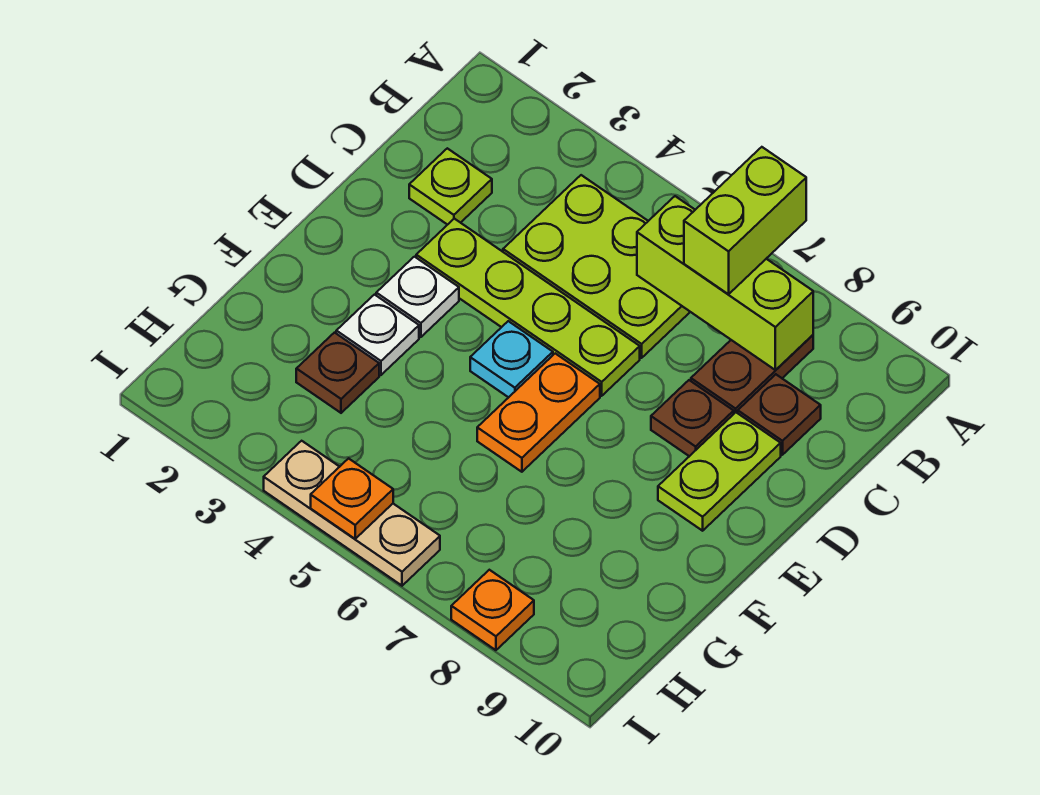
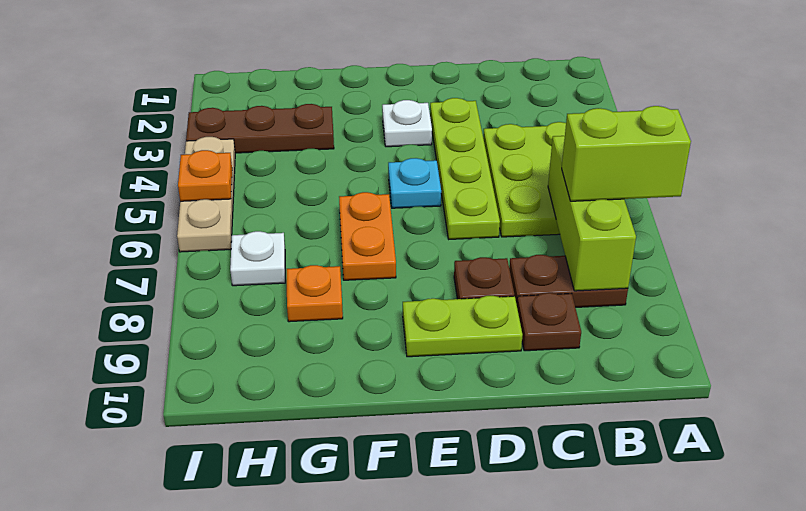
lime plate C2 level 1 -> none
orange plate E6:F6 level 1 -> orange plate F6:F7 level 1
white plate F3 level 1 -> white plate H7 level 1
brown plate G3 level 1 -> brown plate G3:I3 level 1
orange plate I8 level 1 -> orange plate G8 level 1

